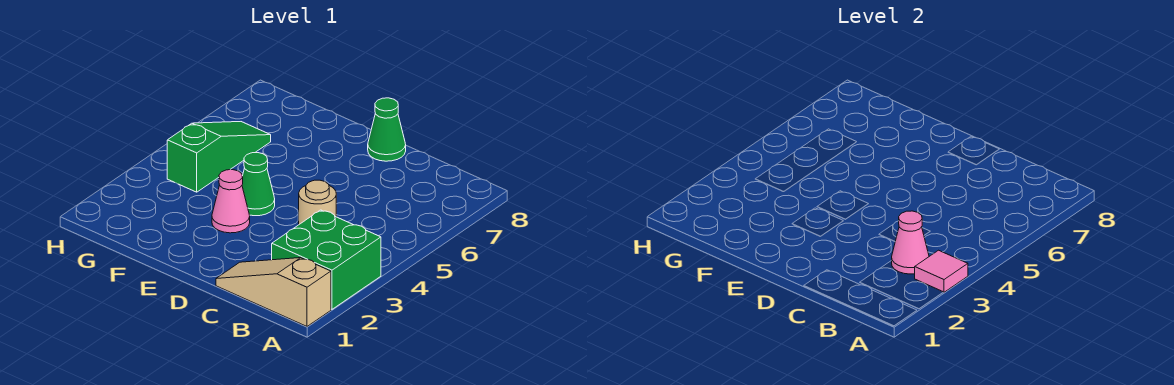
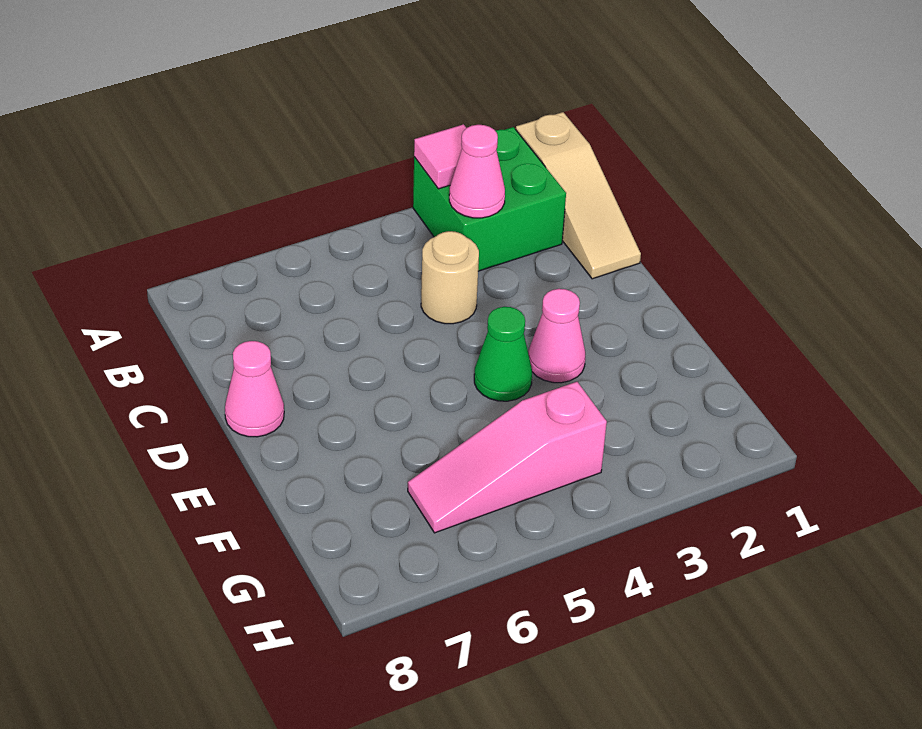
green cone D8 level 1 -> pink cone D8 level 1
green slope G4:G6 level 1 top 4 -> pink slope G4:G6 level 1 top 4

